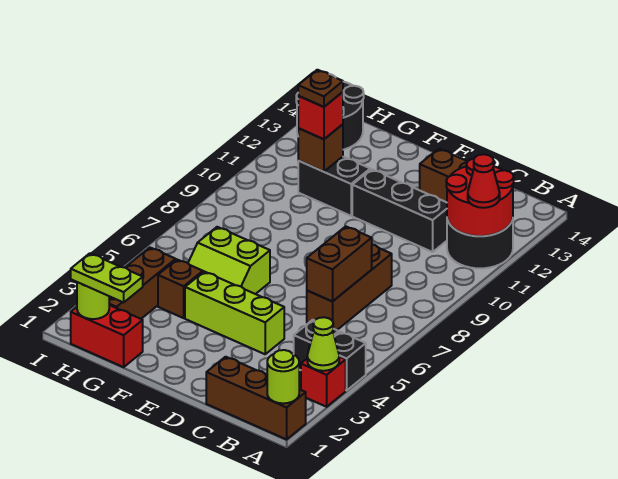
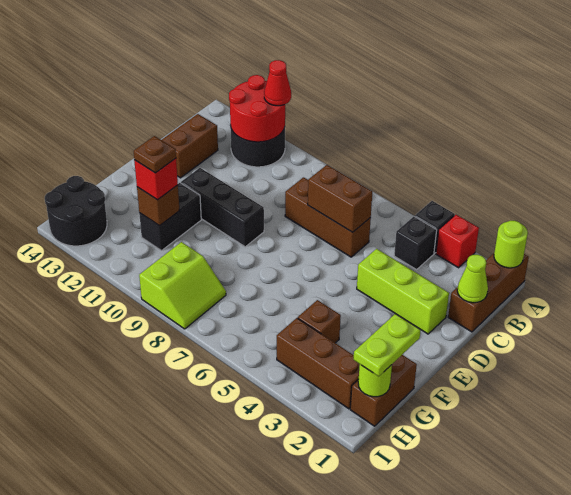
lime cone A3 level 2 -> lime cone C1 level 2
black brick C11:E11 level 1 -> black brick E9:E11 level 1
lime brick D4:F4 level 1 -> lime brick D2:D4 level 1
lime slope F5:G6 level 1 top 6 -> lime slope H8:I9 level 1 top 9
red brick G1:H1 level 1 -> brown brick G1:H1 level 1

